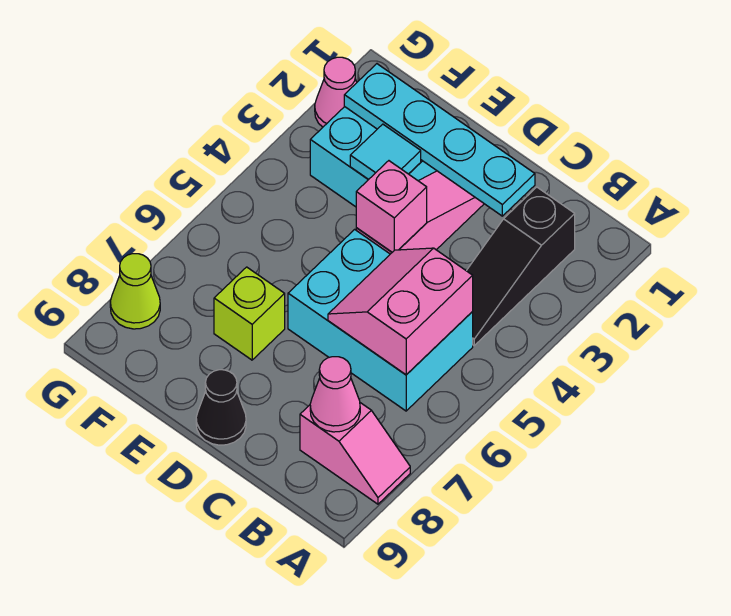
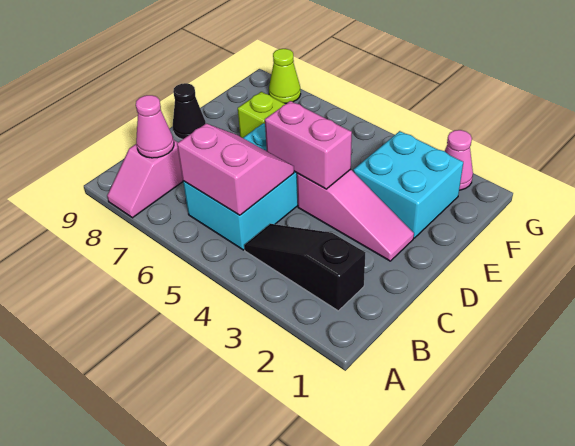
cyan plate C2:F2 level 2 -> none
pink brick D4 level 2 -> pink brick D4:D5 level 2
cyan tile E3 level 2 -> none

